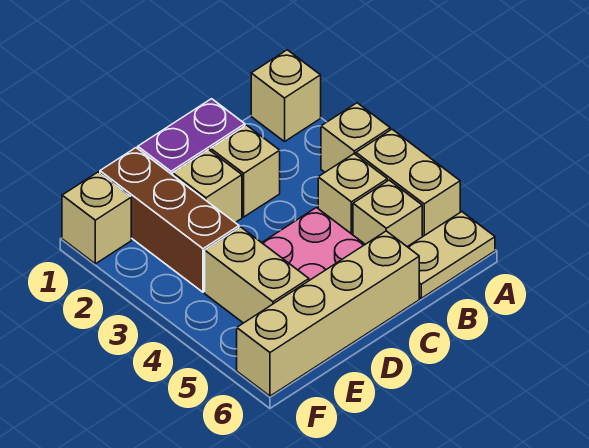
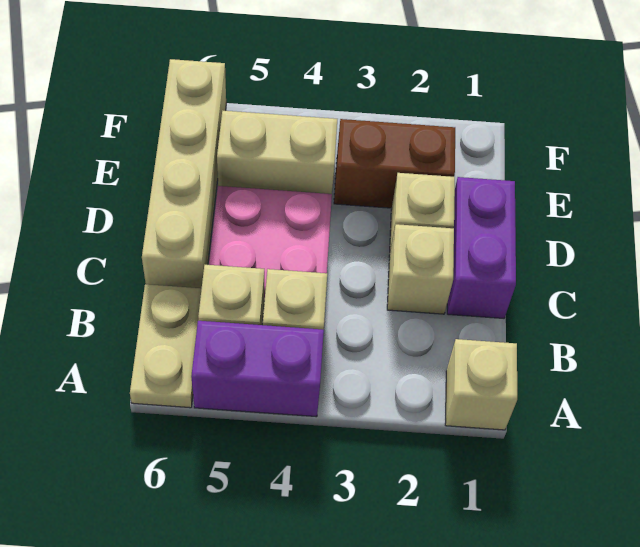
tan brick A3 level 1 -> none
tan brick A4:A5 level 1 -> purple brick A4:A5 level 1
brown brick E1:E3 level 1 -> brown brick E2:E3 level 1
tan brick F1 level 1 -> none

